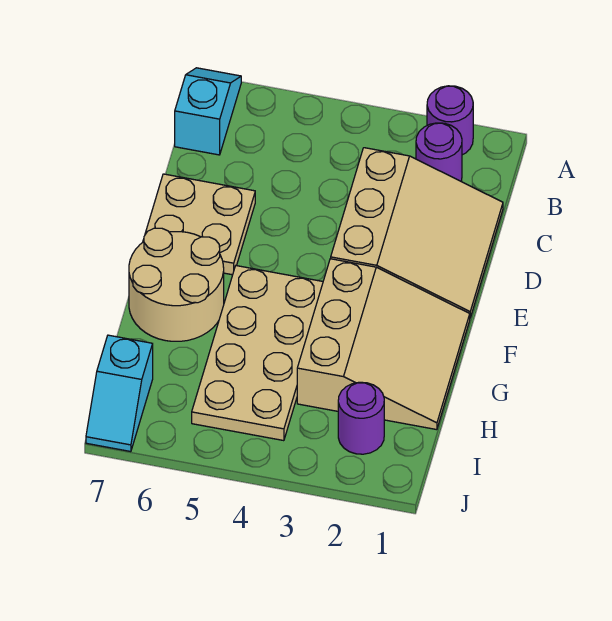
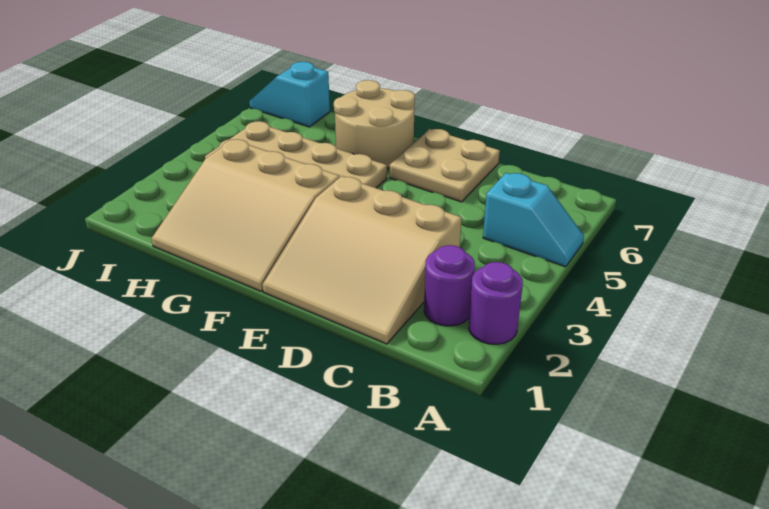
cyan slope A7:B7 level 1 top B -> cyan slope A5:B5 level 1 top B
purple round brick I2 level 1 -> none

